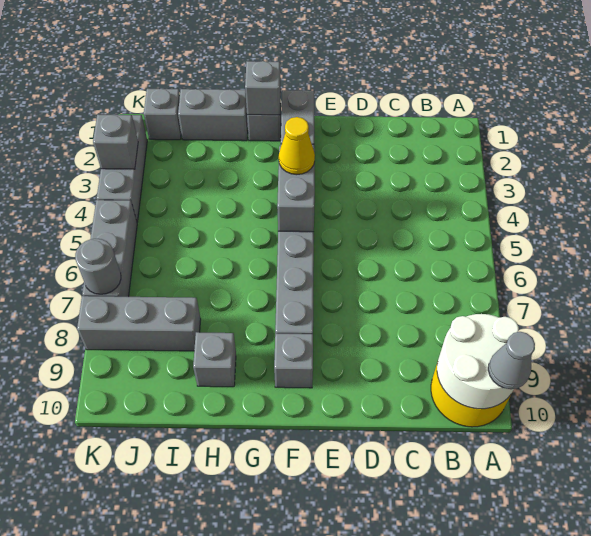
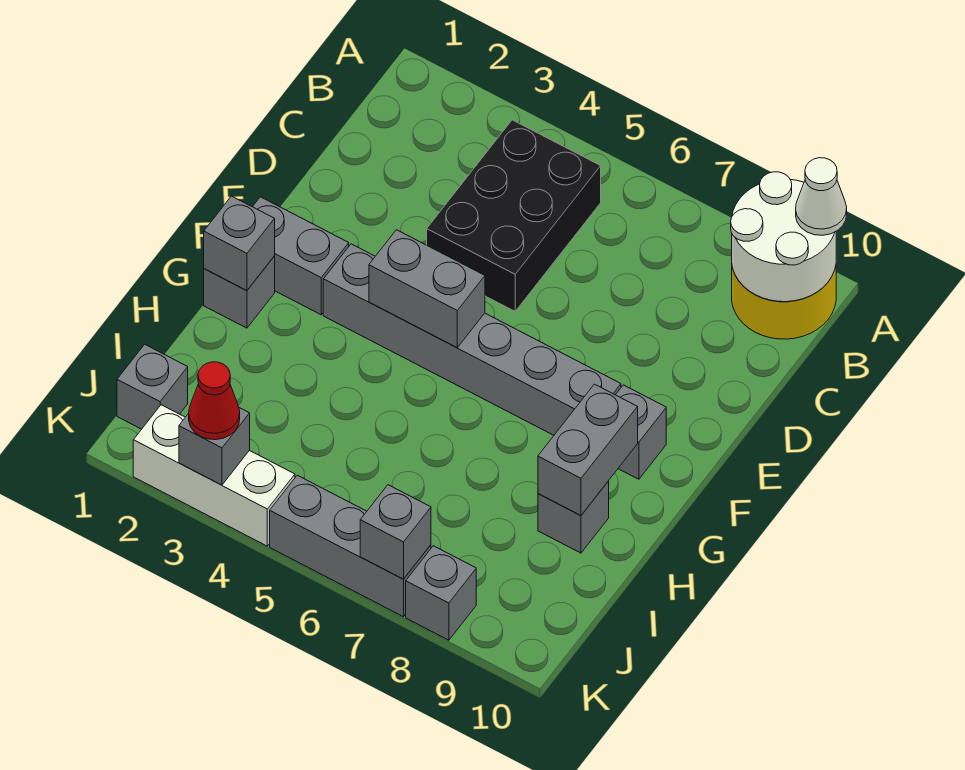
grey cone A10 level 3 -> white cone A10 level 3
none -> black brick B4:D5 level 1
yellow cone F4 level 3 -> none
grey brick H1:I1 level 1 -> grey brick G9:H9 level 2
grey brick I8:K8 level 1 -> grey brick K8 level 1
grey brick K2:K4 level 1 -> white brick K2:K4 level 1
none -> red cone K3 level 3
grey round brick K7 level 2 -> grey brick K7 level 2

